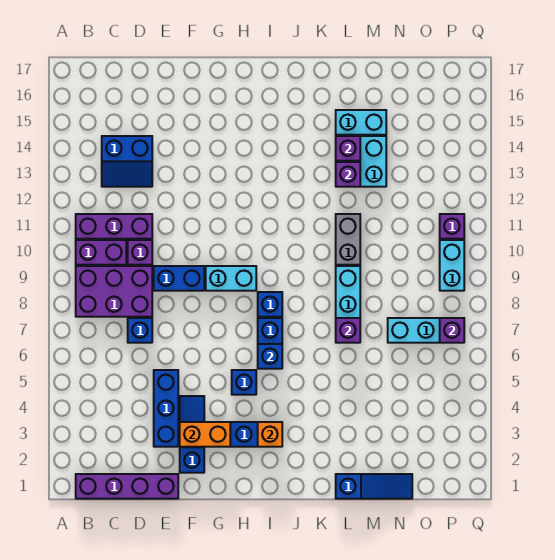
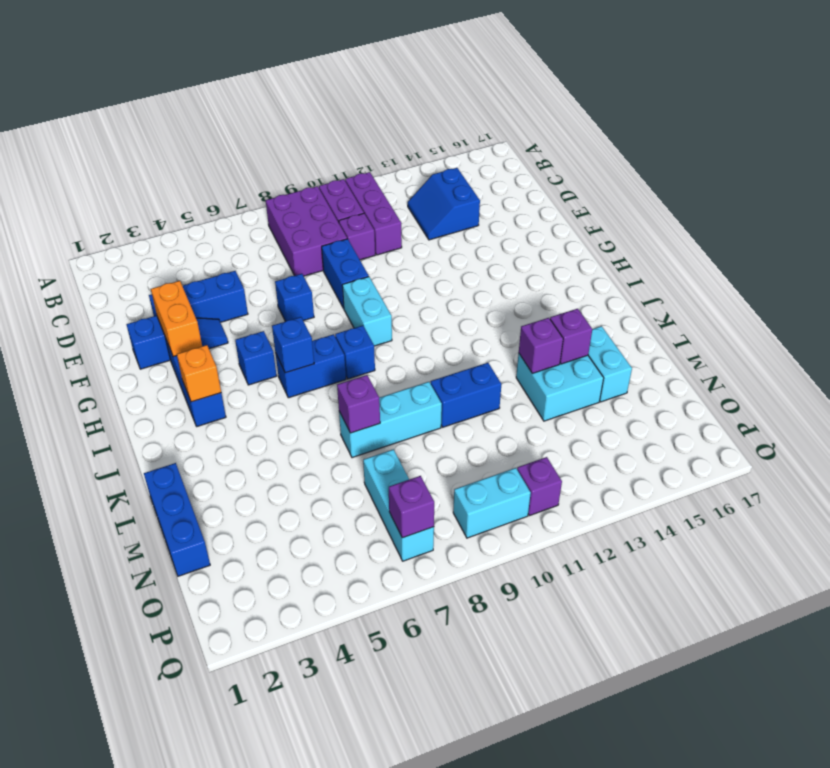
purple brick B1:E1 level 1 -> none
blue brick D7 level 1 -> blue brick F7 level 1
blue slope L1:N1 level 1 top L -> blue brick L1:N1 level 1
grey brick L10:L11 level 1 -> blue brick L10:L11 level 1

